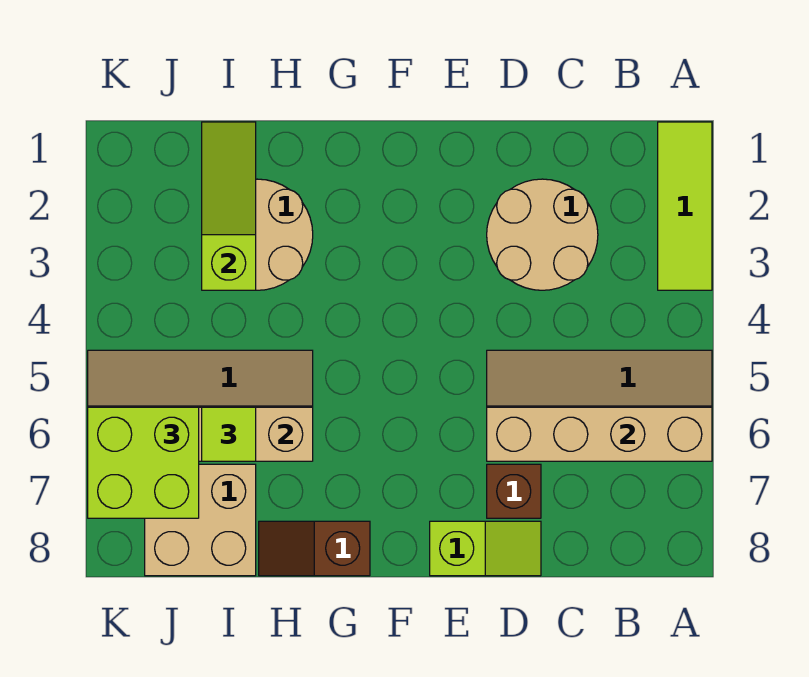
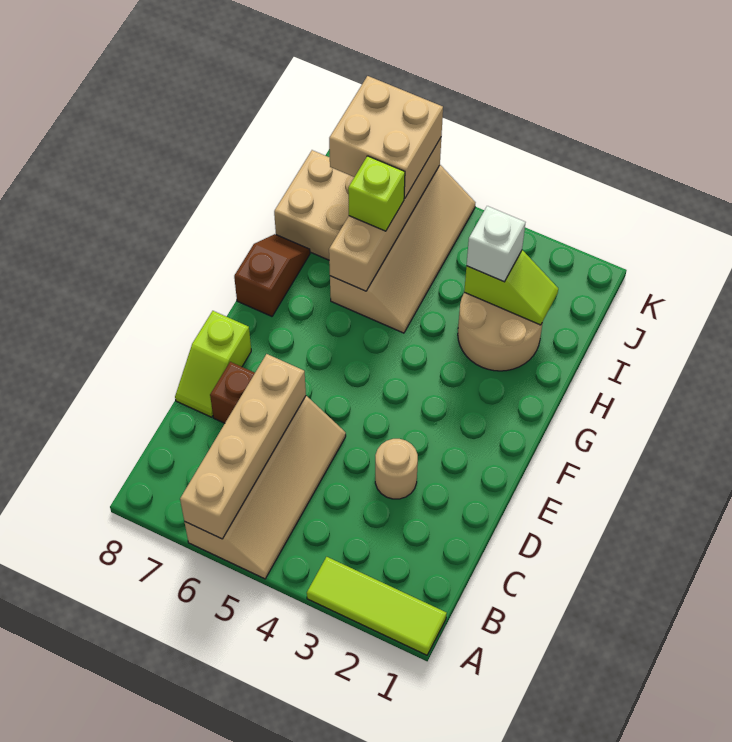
tan round brick C2:D3 level 1 -> tan round brick D3 level 1
lime slope I1:I3 level 2 top 3 -> lime slope I2:I3 level 2 top 3
none -> white brick I3 level 3
lime tile I6 level 3 -> lime brick I6 level 3
lime brick J6:K7 level 3 -> tan brick J6:K7 level 3

